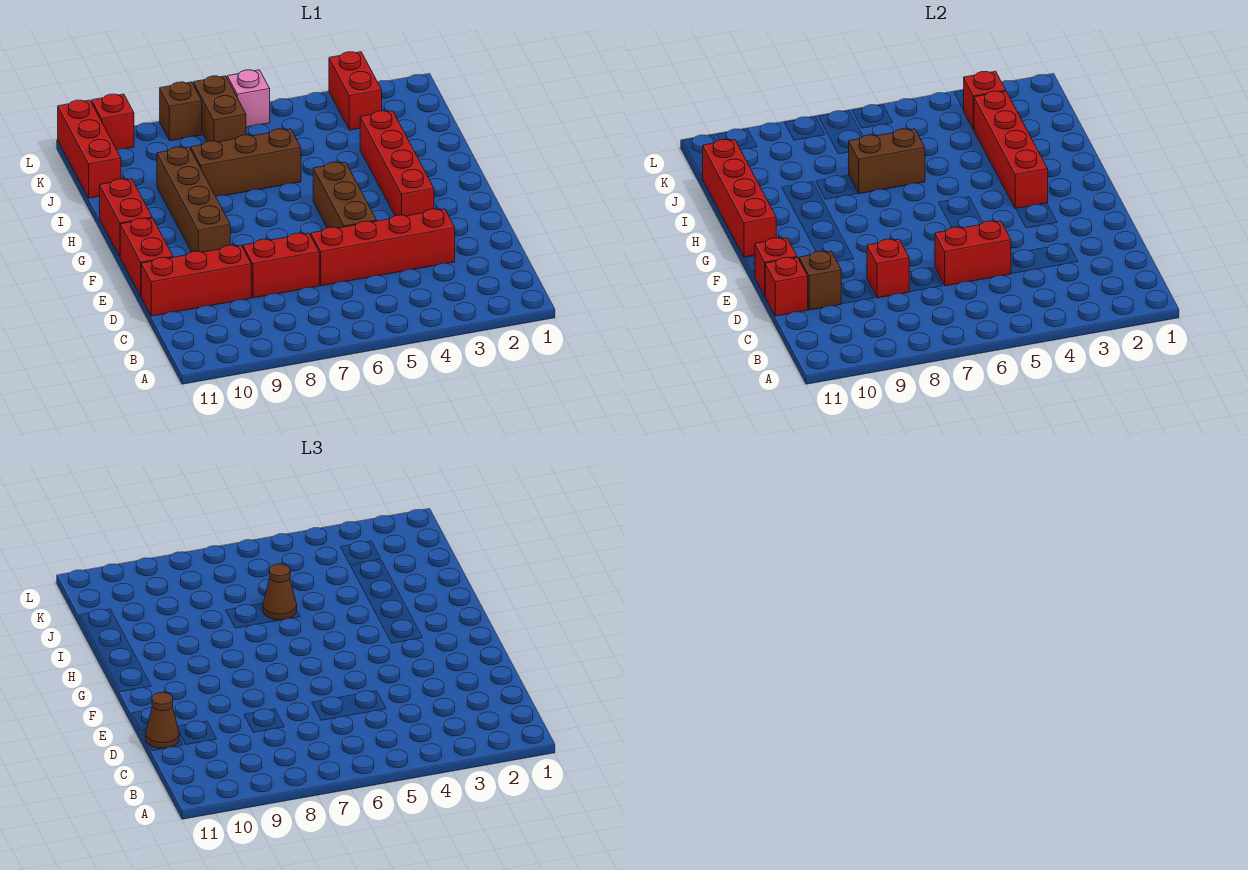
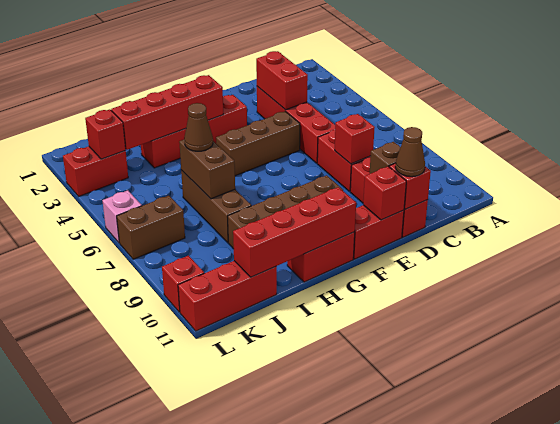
red brick D5:D6 level 2 -> red brick D3:D4 level 2
brown brick L8 level 1 -> none

